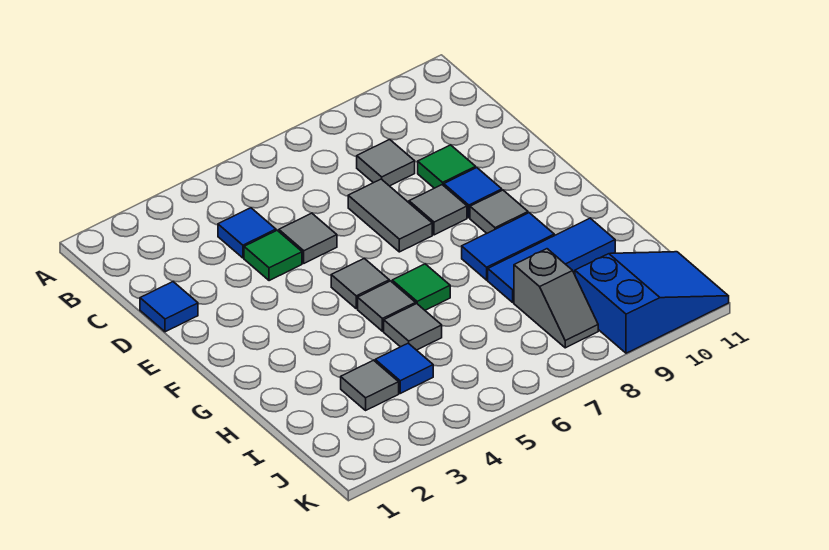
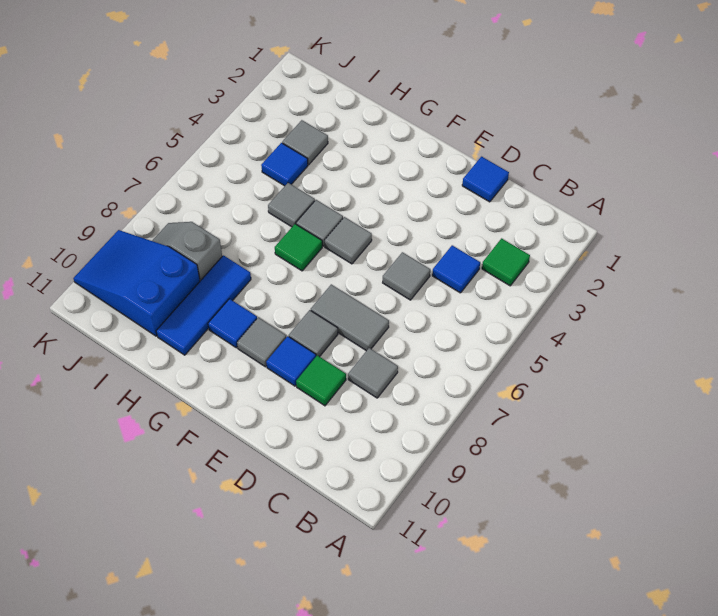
green tile D4 level 1 -> green tile B3 level 1
blue tile G8:G9 level 1 -> blue tile G9 level 1
blue slope J9:K11 level 1 top 9 -> blue slope I9:K10 level 1 top I

